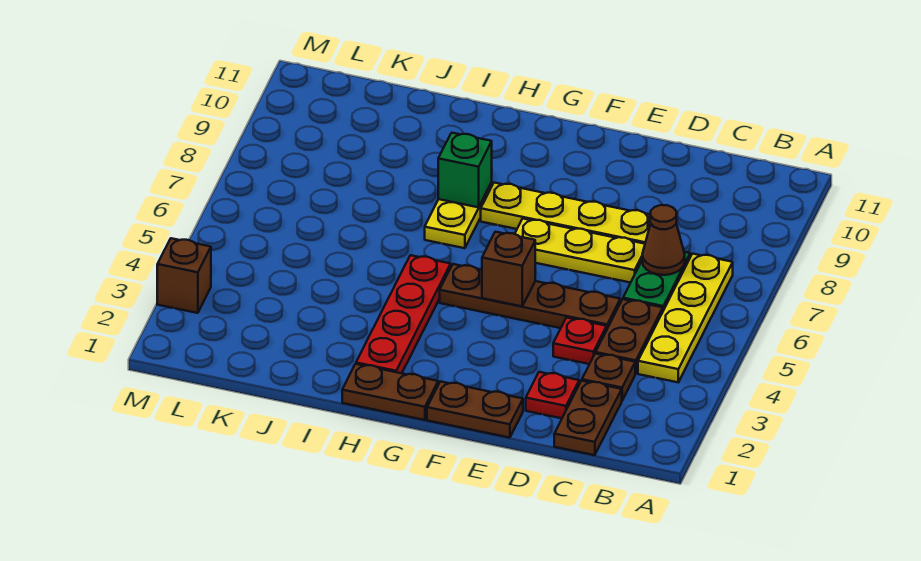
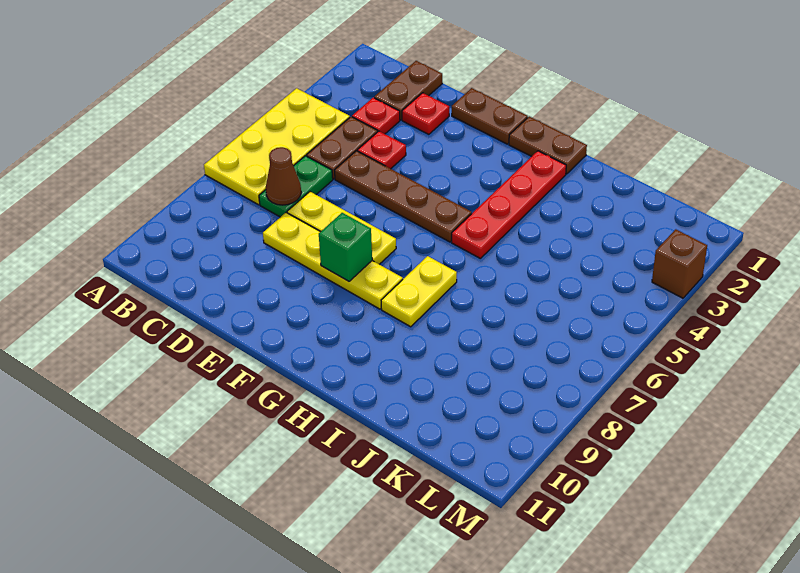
yellow plate B4:B7 level 1 -> yellow plate A4:B7 level 1
brown plate C3 level 1 -> red plate C3 level 1
brown brick F5 level 2 -> none
green brick H8 level 2 -> green brick F8 level 2

